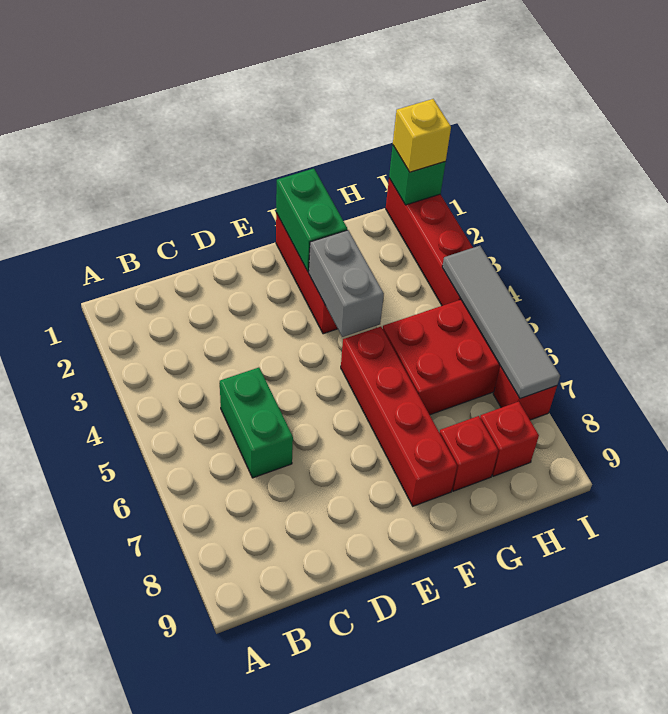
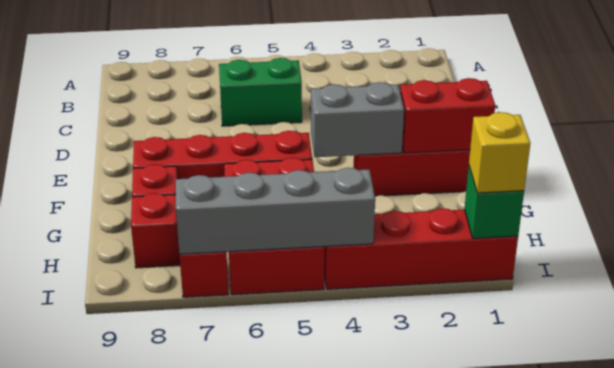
green brick F1:F2 level 2 -> red brick F1:F2 level 2
grey tile I4:I7 level 2 -> grey brick I4:I7 level 2

